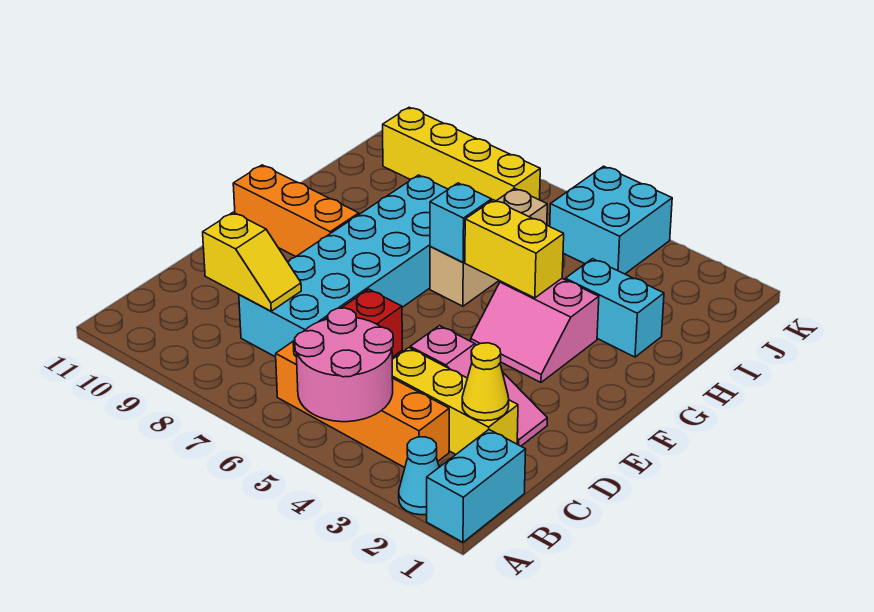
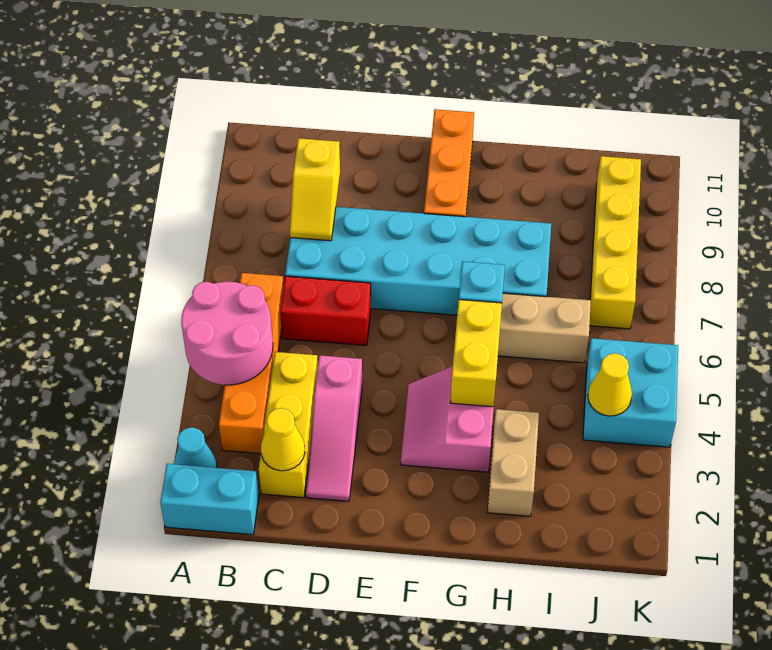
cyan brick H2:H3 level 1 -> tan brick H2:H3 level 1
none -> yellow cone J4 level 2

